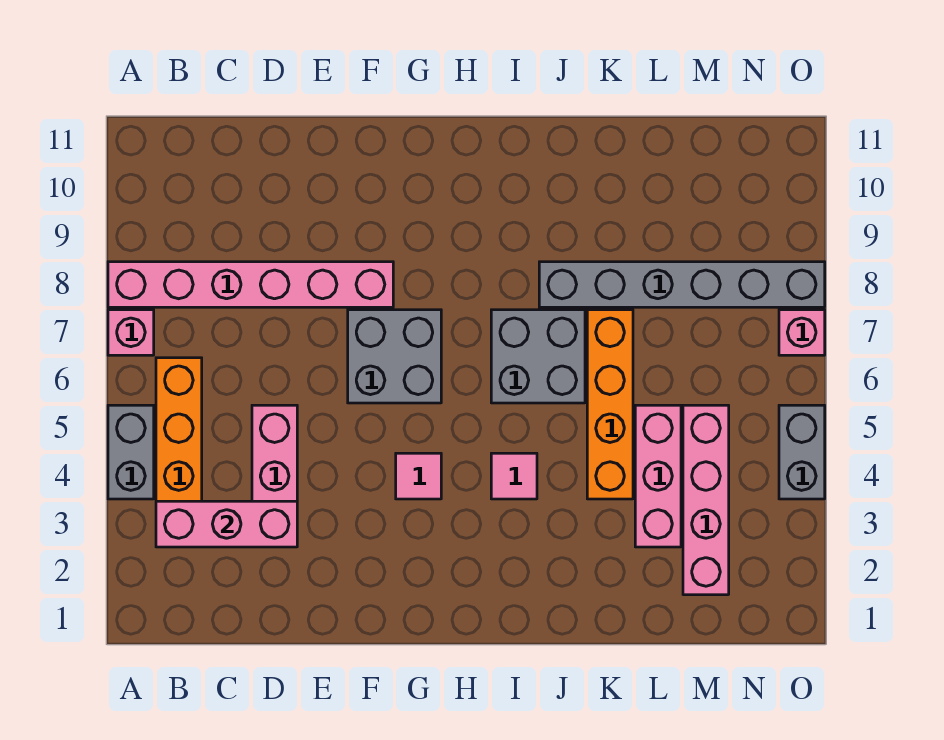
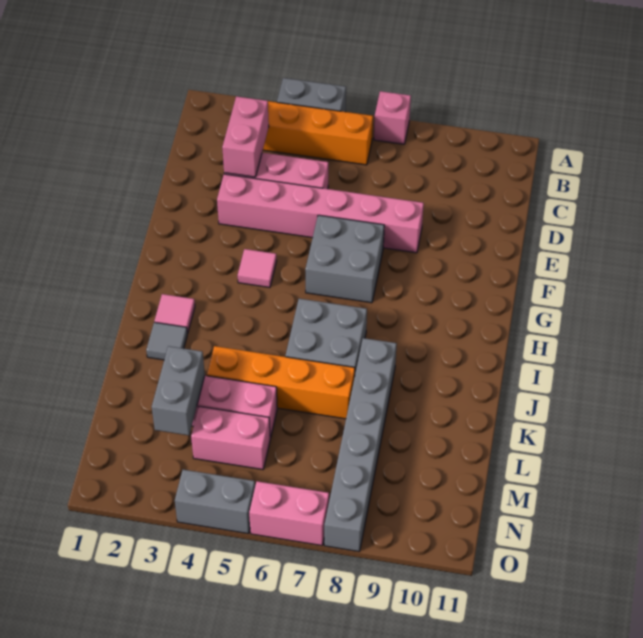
pink brick A8:F8 level 1 -> pink brick E3:E8 level 1
pink brick B3:D3 level 2 -> pink brick C3:D3 level 2
pink tile I4 level 1 -> pink tile I2 level 1
none -> grey tile J2 level 1
none -> grey brick L3:M3 level 2
pink brick M2:M5 level 1 -> pink brick M4:M5 level 1
pink brick O7 level 1 -> pink brick O6:O7 level 1

